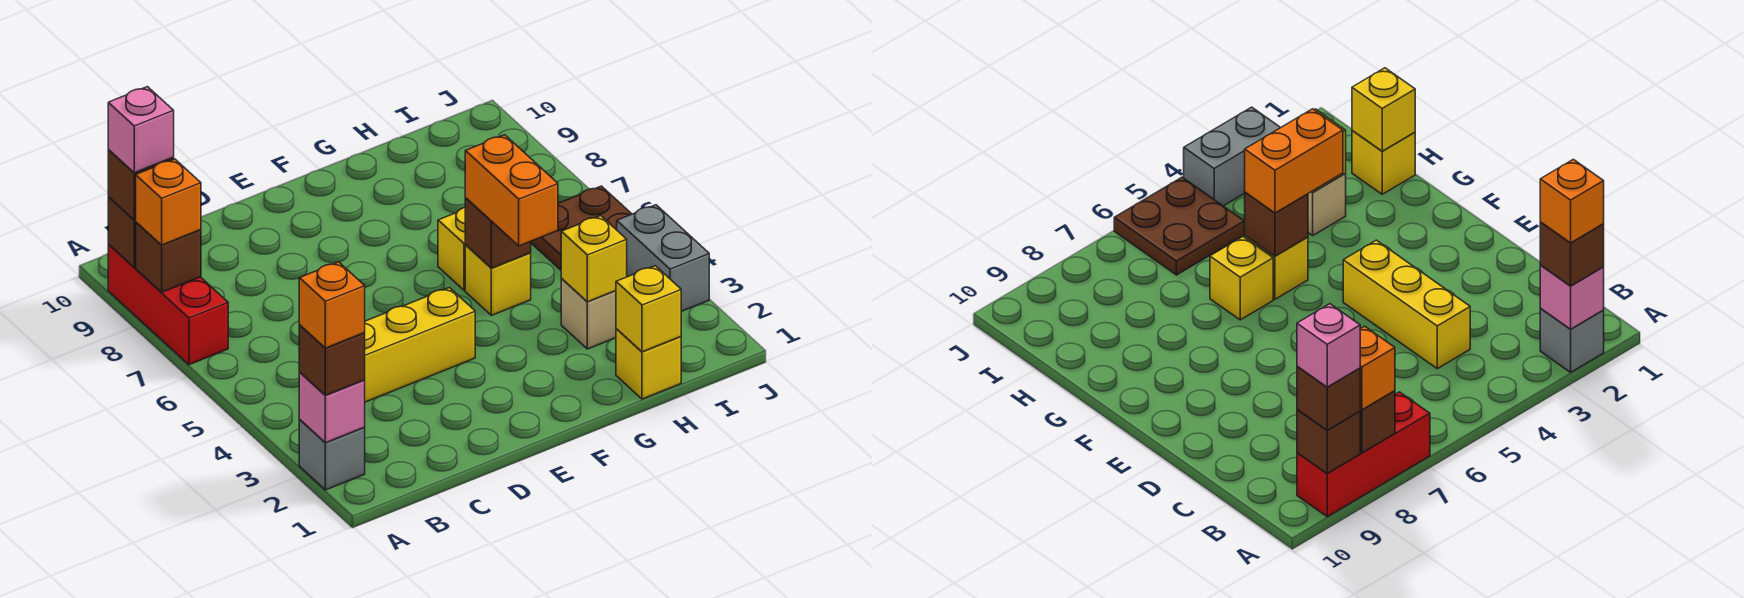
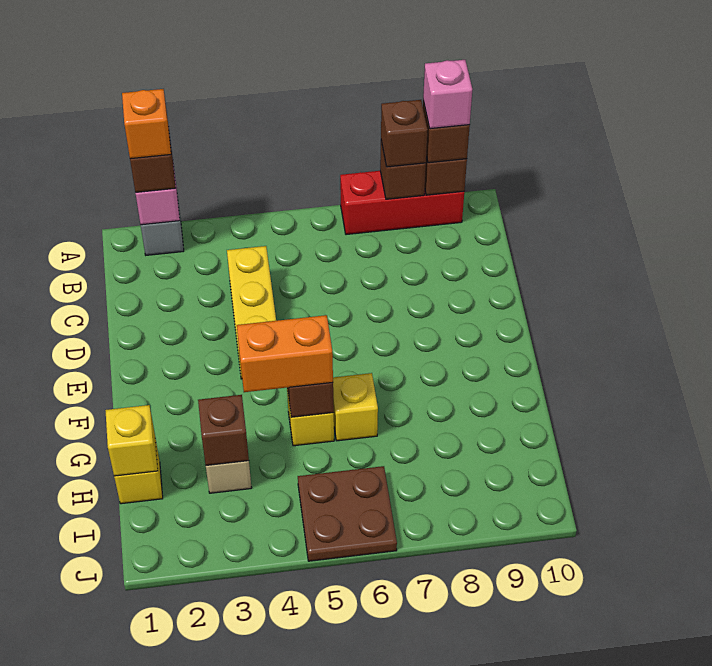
orange brick A8 level 3 -> brown brick A8 level 3
yellow brick H3 level 2 -> brown brick H3 level 2
grey brick J3:J4 level 1 -> none

